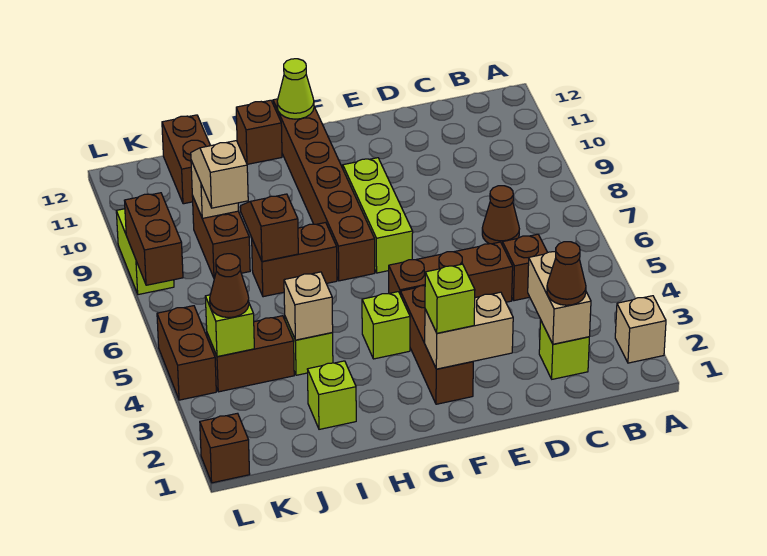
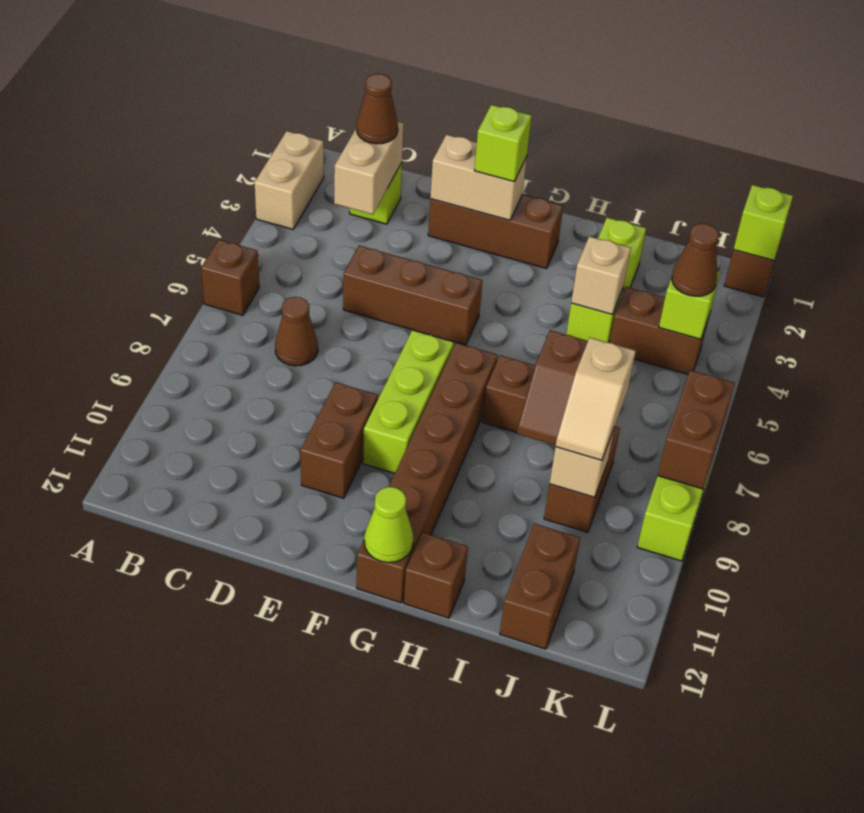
tan brick A2 level 1 -> tan brick A2:A3 level 1
brown brick C5 level 1 -> brown brick A6 level 1
brown brick F2:F4 level 1 -> brown brick E2:G2 level 1
lime brick G4 level 1 -> lime brick L1 level 2
brown brick L4:L5 level 1 -> brown brick E9:E10 level 1

